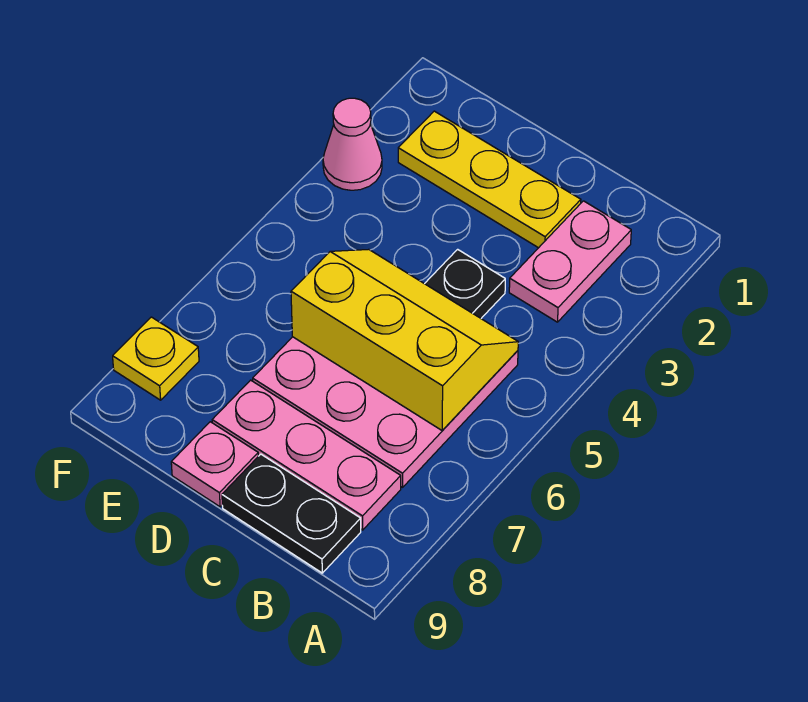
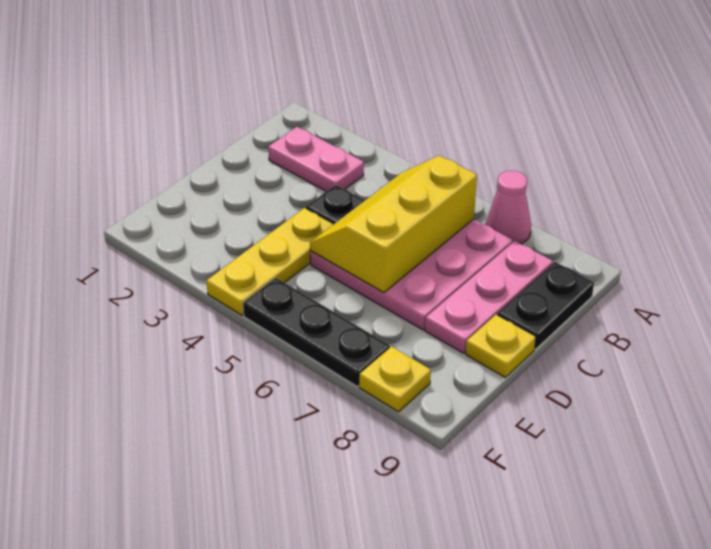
yellow plate C2:E2 level 1 -> yellow plate D4:F4 level 1
pink plate D9 level 1 -> yellow plate D9 level 1
pink cone F3 level 1 -> pink cone A7 level 1
none -> black plate F5:F7 level 1

